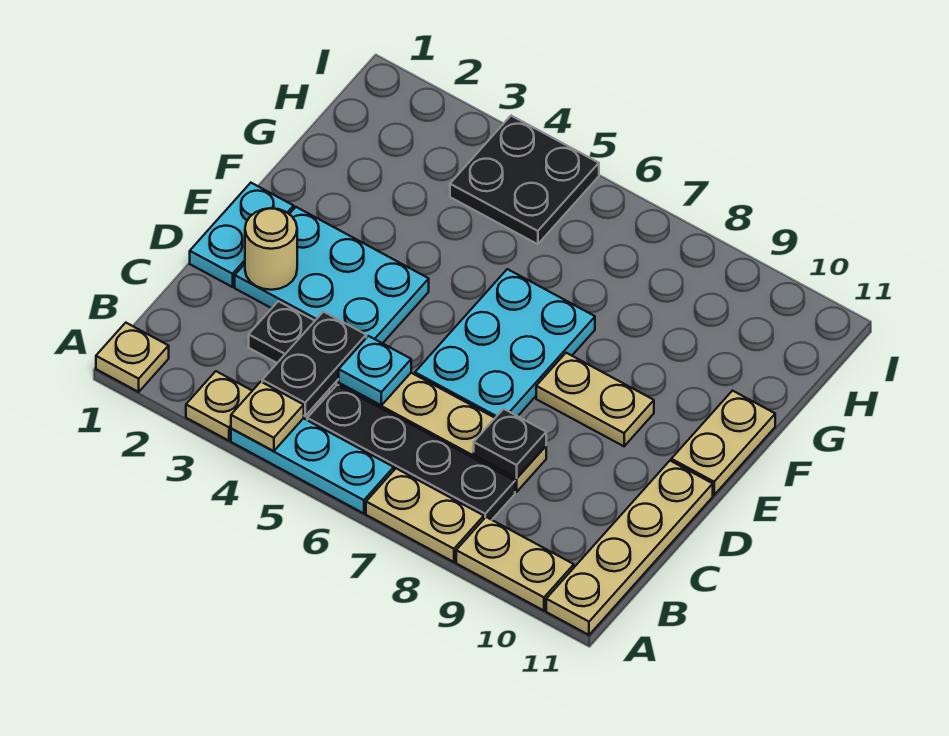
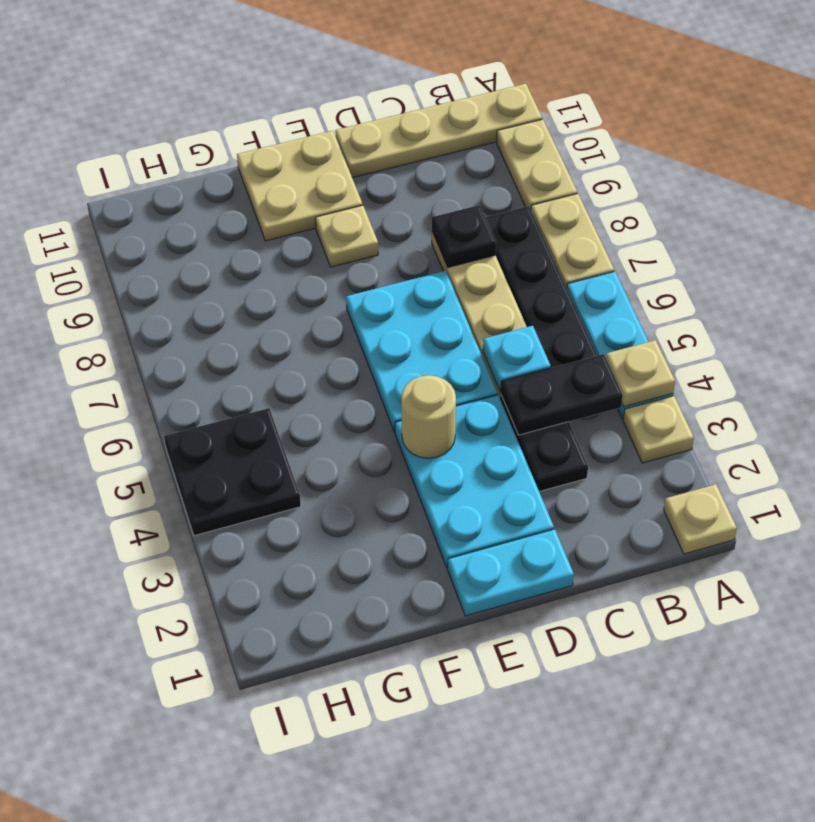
tan round brick D2 level 2 -> tan round brick E4 level 2
cyan plate D6:F7 level 1 -> cyan plate D5:E7 level 1
tan plate E8:E9 level 1 -> tan plate E9 level 1
tan plate E11:F11 level 1 -> tan plate E10:F11 level 1

